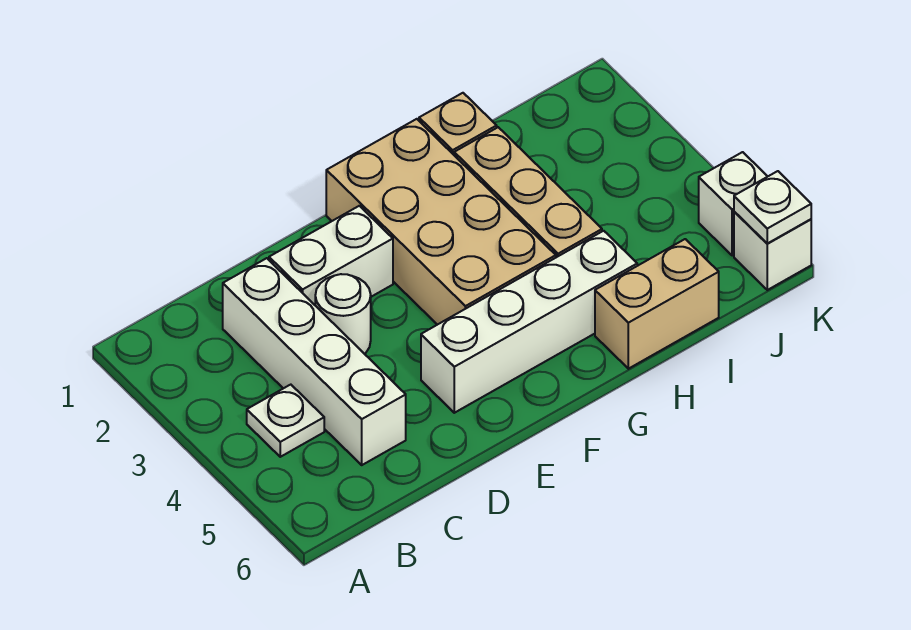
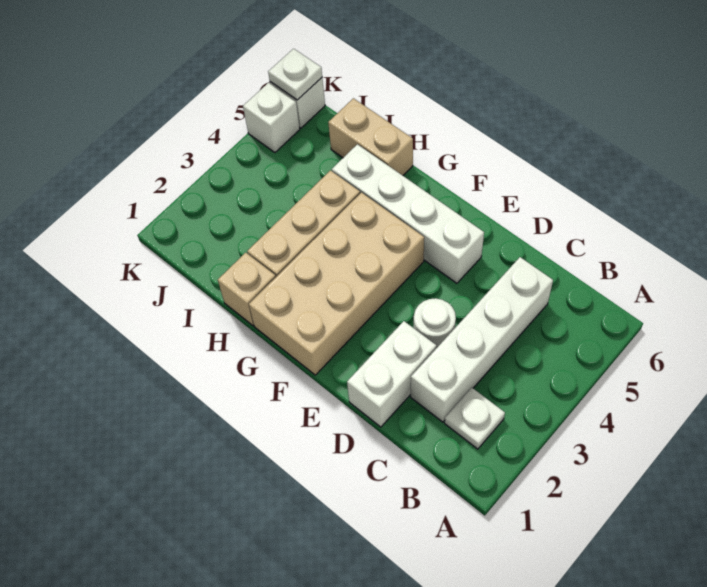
white plate B4 level 1 -> white plate B2 level 1
white brick D2:E2 level 1 -> white brick D1:D2 level 1

